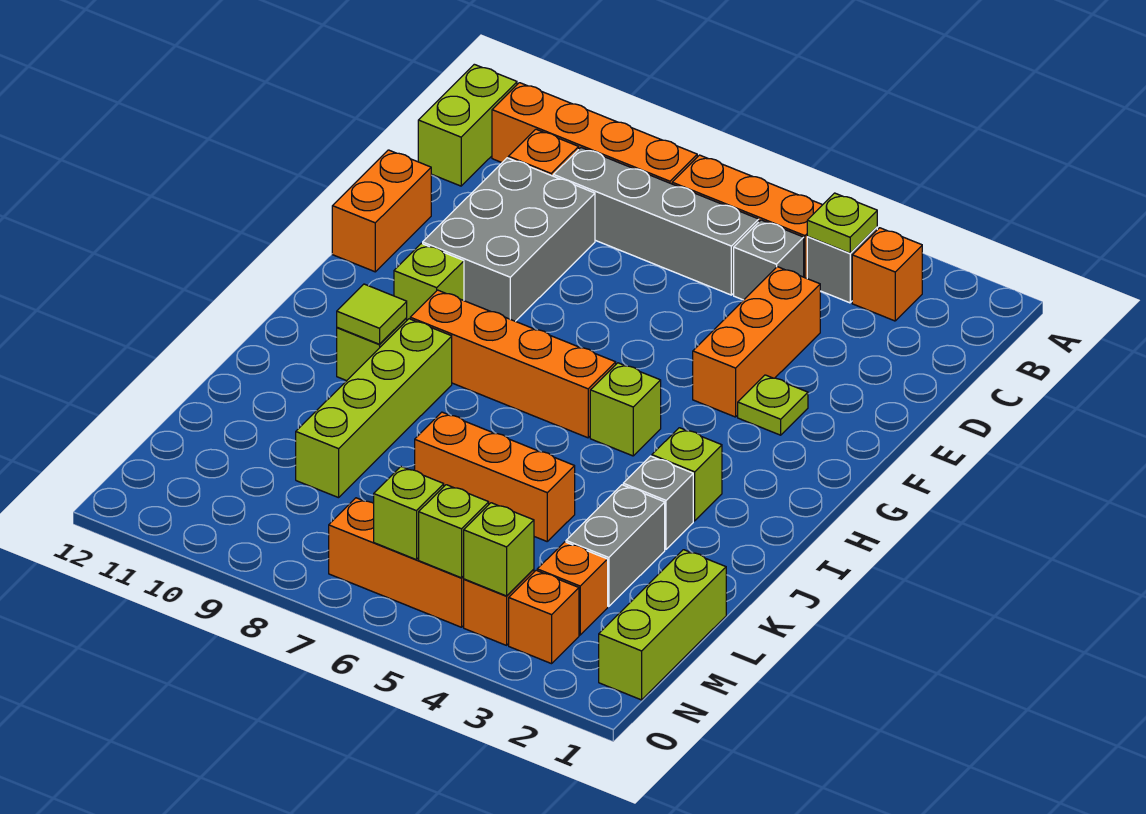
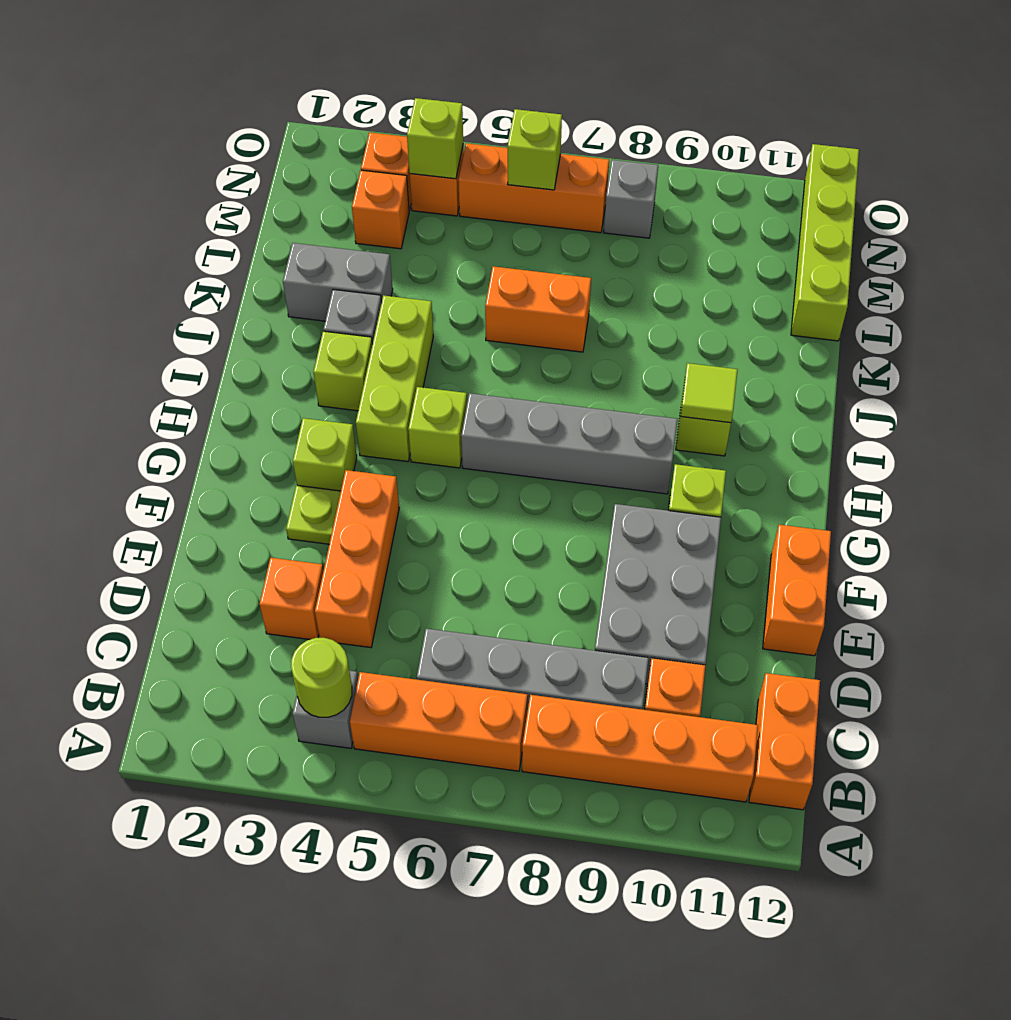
orange brick B3 level 1 -> orange brick D3 level 1
lime plate B4 level 2 -> lime round brick B4 level 2
lime brick B12:C12 level 1 -> orange brick B12:C12 level 1
grey brick C5 level 1 -> grey brick N8 level 1
orange brick H6:H9 level 1 -> grey brick H6:H9 level 1
lime brick I9:L9 level 1 -> lime brick L12:O12 level 1
grey brick K3:L3 level 1 -> grey brick K2:K3 level 1
orange brick K5:K7 level 1 -> orange brick K6:K7 level 1
lime brick L1:N1 level 1 -> lime brick H4:J4 level 1
lime brick N5 level 2 -> lime brick G3 level 1

